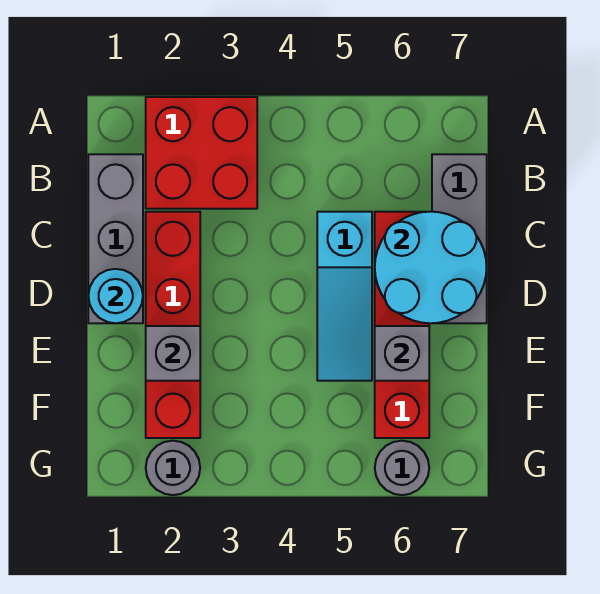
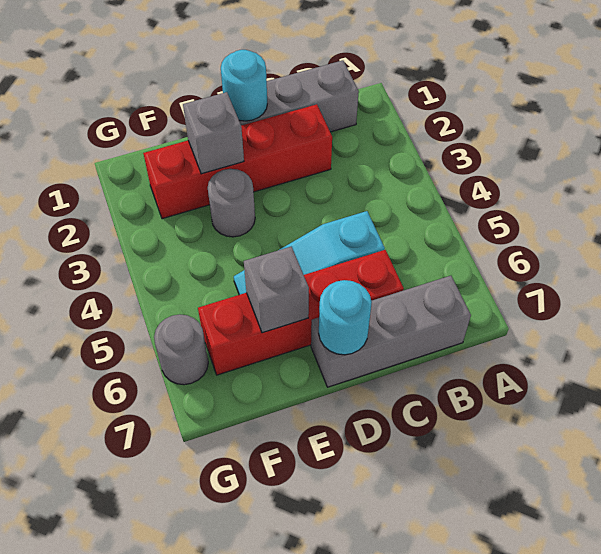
red brick A2:B3 level 1 -> none
cyan round brick C6:D7 level 2 -> cyan round brick D7 level 2
grey round brick G2 level 1 -> grey round brick E3 level 1

